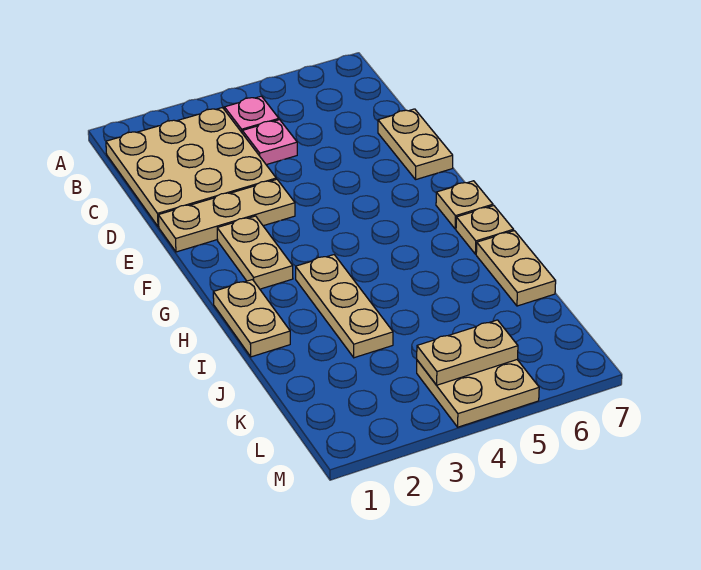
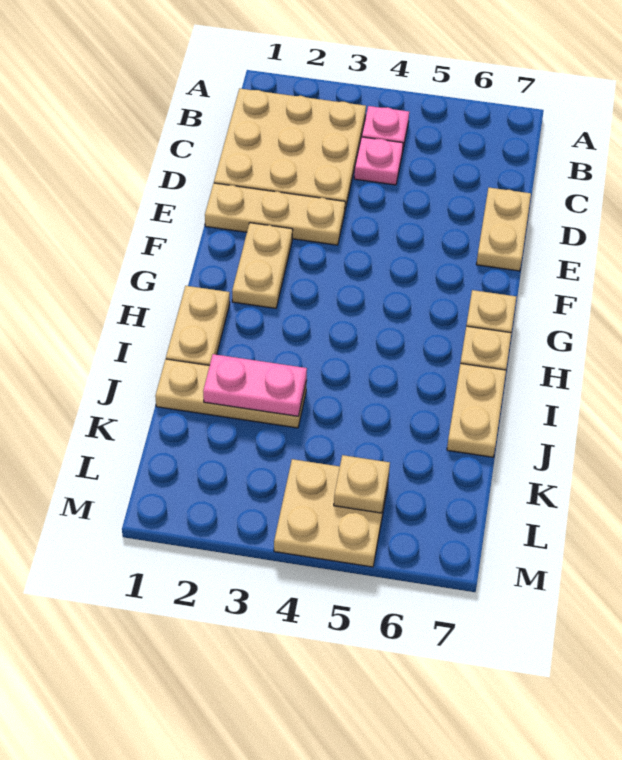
tan plate H3:J3 level 1 -> tan plate J1:J3 level 1
none -> pink plate J2:J3 level 2
tan plate L4:L5 level 2 -> tan plate L5 level 2

